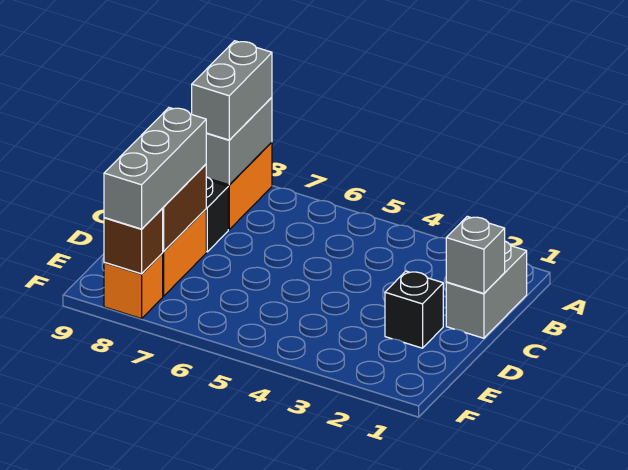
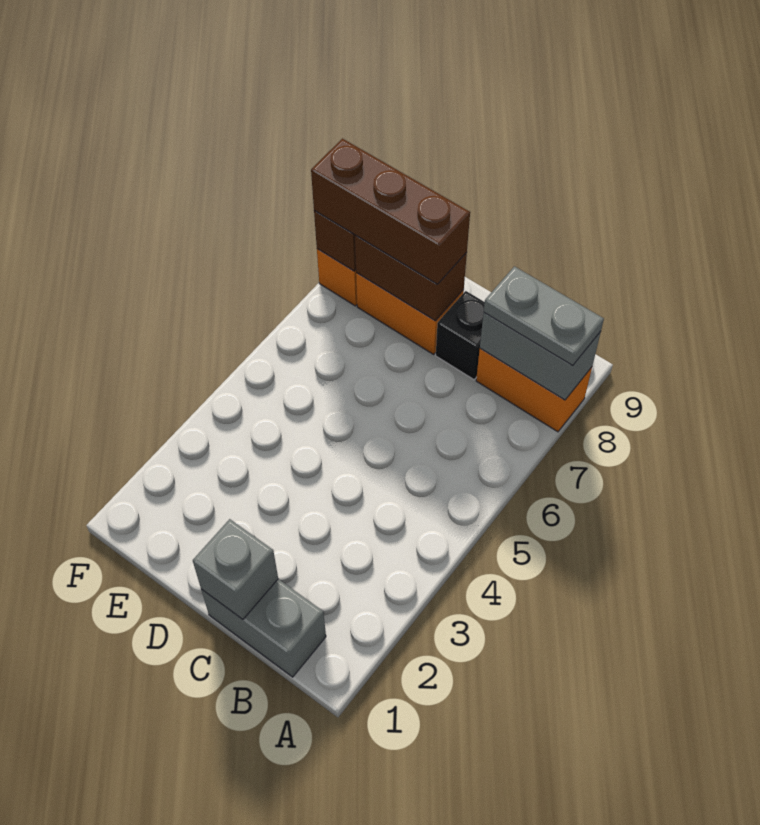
grey brick A8:B8 level 3 -> grey plate A8:B8 level 3
black brick D2 level 1 -> none
grey brick D8:F8 level 3 -> brown brick D8:F8 level 3

